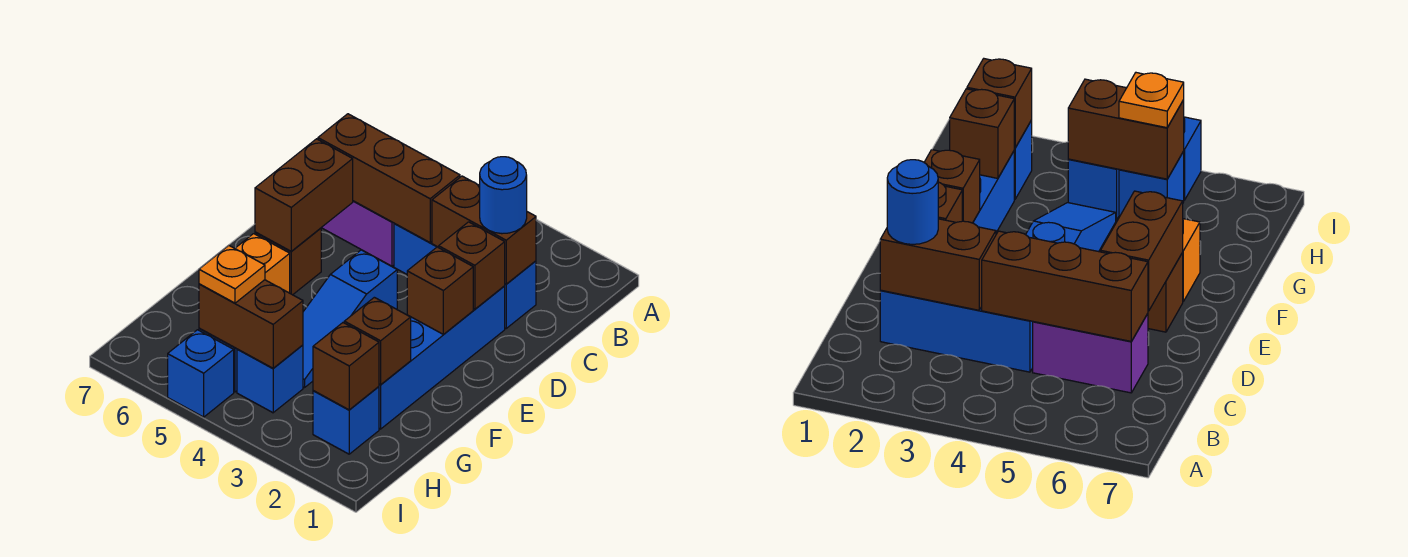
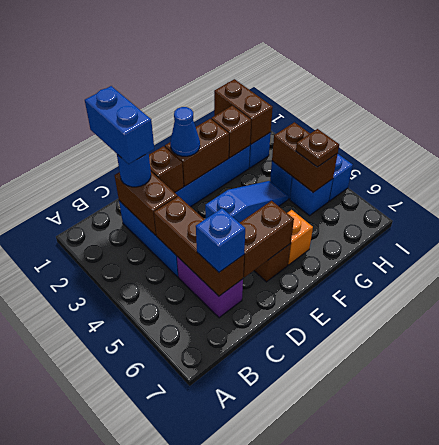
none -> blue brick C1:C2 level 4
none -> blue brick C6 level 3
brown brick E2 level 2 -> brown brick E2:F2 level 2
none -> blue cone E2 level 3
brown brick H2 level 2 -> brown brick H1:H2 level 2
orange plate H5 level 3 -> brown plate H5 level 3

